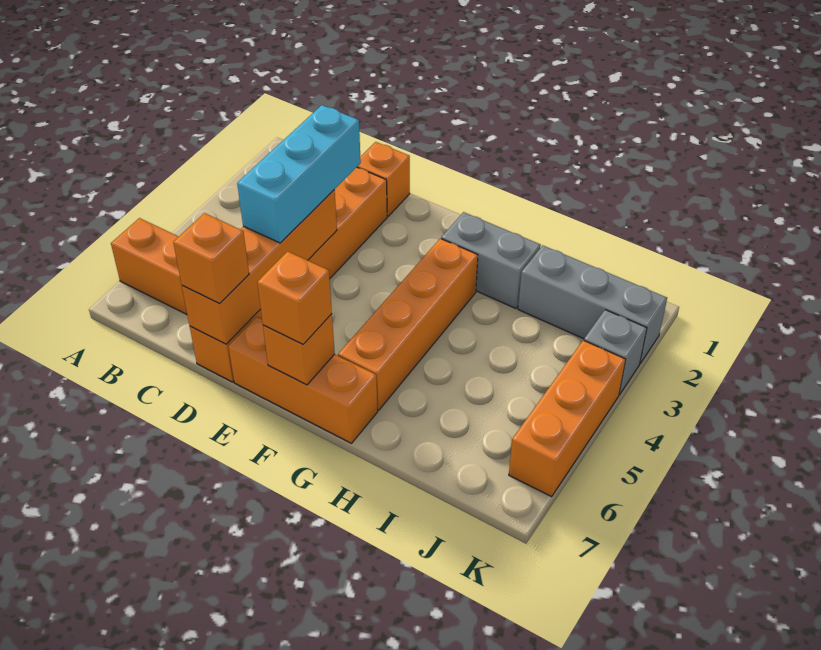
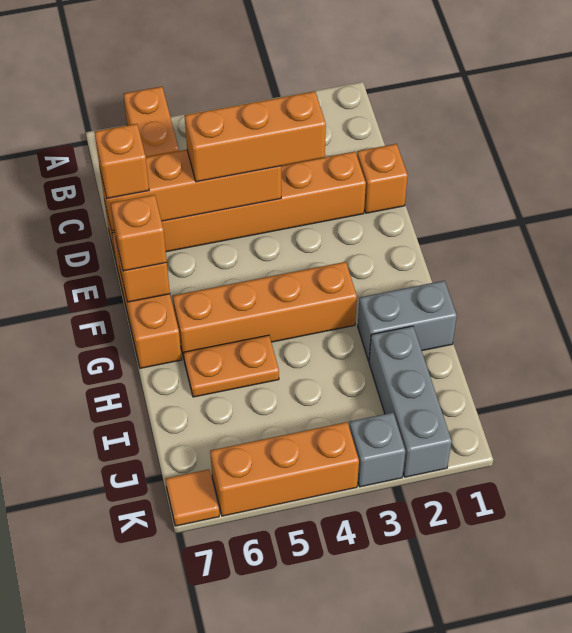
cyan brick D3:D5 level 3 -> orange brick D3:D5 level 3
grey brick G2:H2 level 1 -> grey brick H1:H2 level 1
none -> orange plate H5:H6 level 1
none -> orange tile K7 level 1

